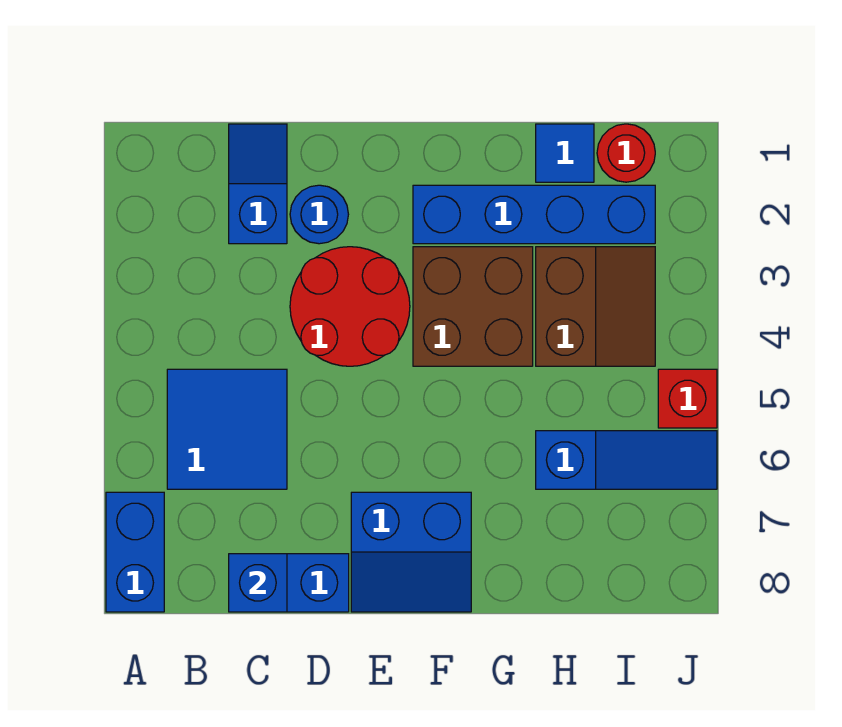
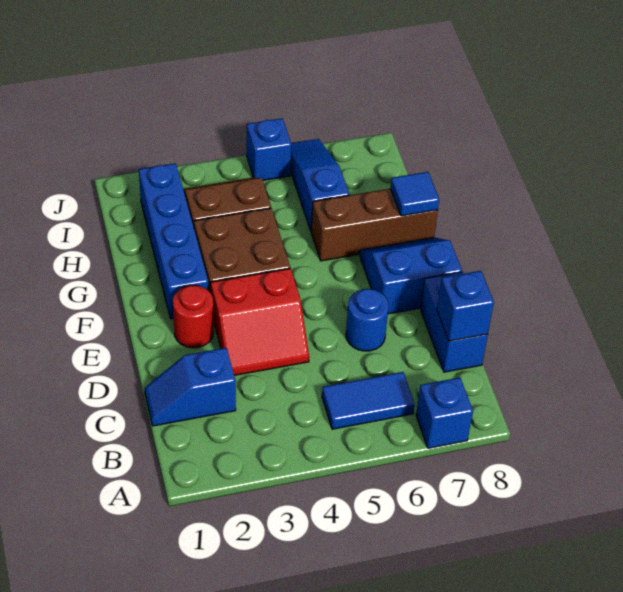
blue brick A7:A8 level 1 -> blue brick A7 level 1
blue tile B5:C6 level 1 -> blue tile B5:B6 level 1
blue round brick D2 level 1 -> blue round brick D6 level 1
red round brick D3:E4 level 1 -> red slope D3:E4 level 1 top E
blue slope E7:F8 level 1 top 7 -> blue slope E7:F8 level 1 top E
none -> brown brick G6:G8 level 1
blue tile H1 level 1 -> blue tile G8 level 2
red round brick I1 level 1 -> red round brick E2 level 1
red brick J5 level 1 -> blue brick J5 level 1

